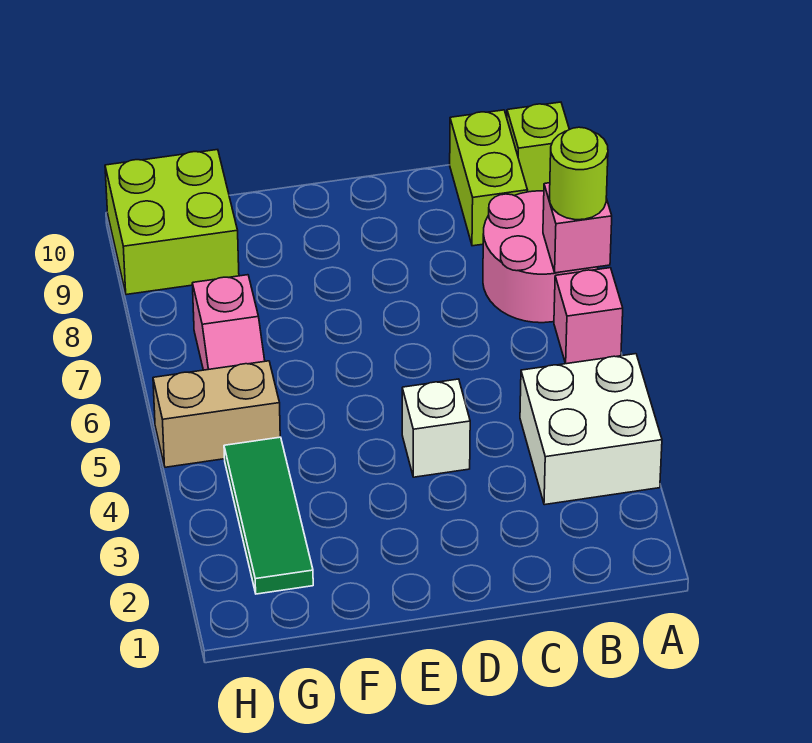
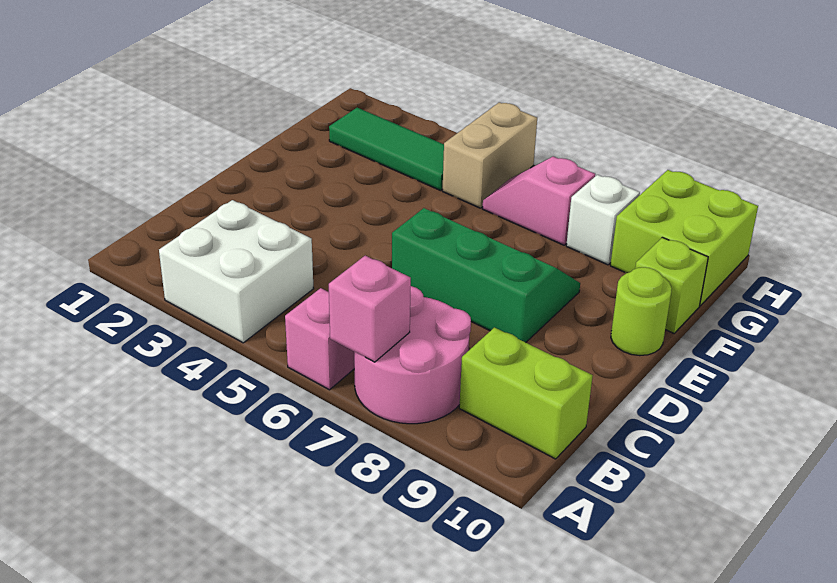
lime round brick A7 level 3 -> lime round brick E10 level 1
lime brick A10 level 1 -> lime brick F10 level 1
white brick D4 level 1 -> white brick G8 level 1
none -> green slope D6:E8 level 1 top D

